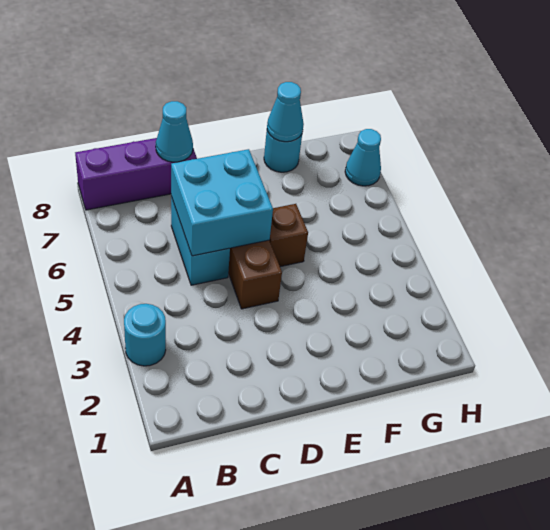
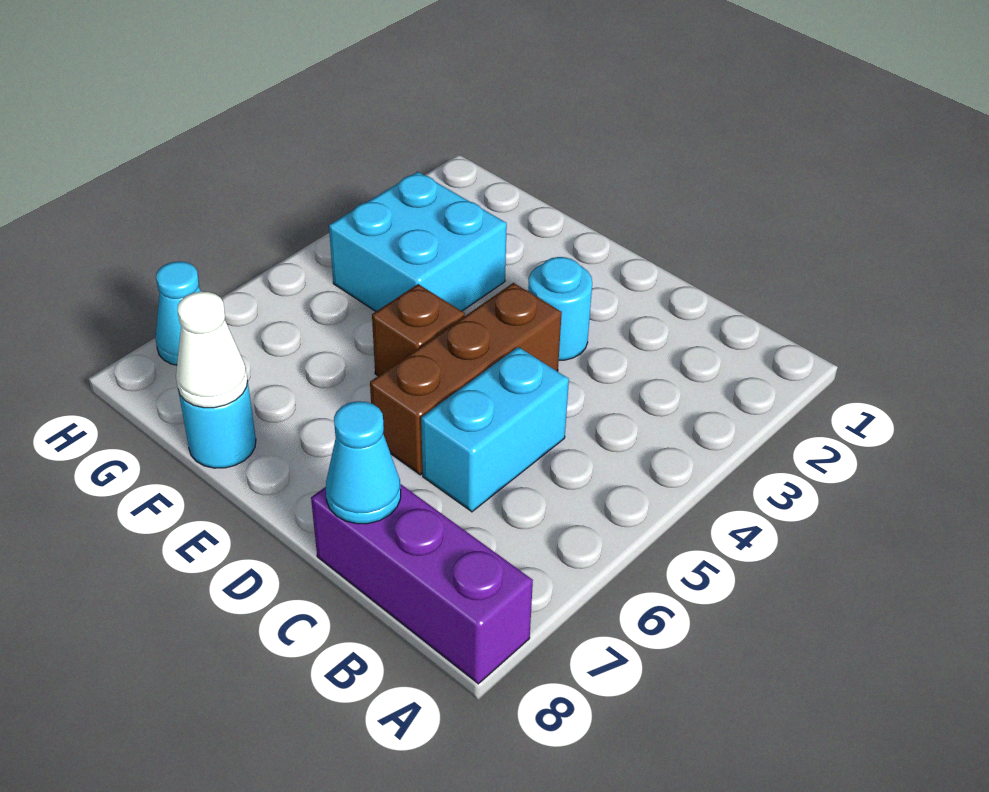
cyan round brick A3 level 1 -> cyan round brick D3 level 1
cyan brick C5:D6 level 2 -> cyan brick F3:G4 level 1
cyan cone F8 level 2 -> white cone F8 level 2

